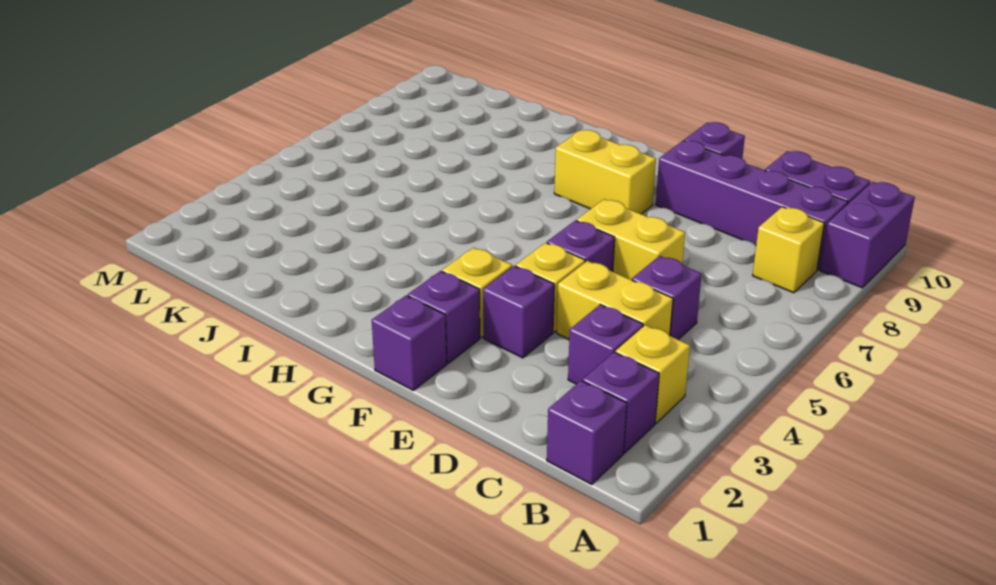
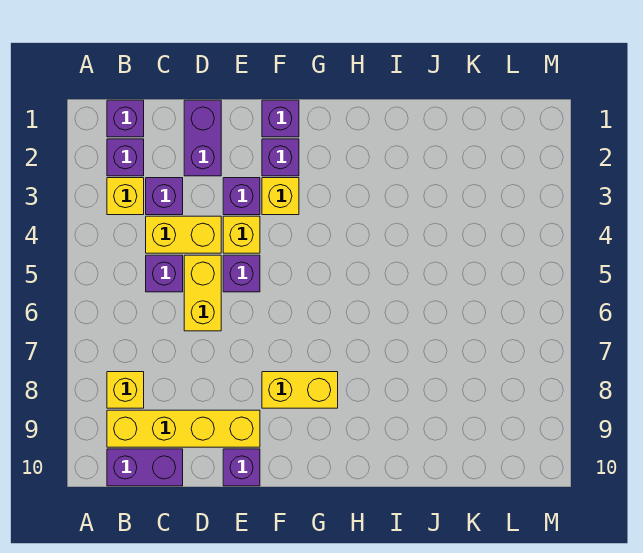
purple brick A9:A10 level 1 -> purple brick D1:D2 level 1
purple brick B9:E9 level 1 -> yellow brick B9:E9 level 1
yellow brick D6:E6 level 1 -> yellow brick D5:D6 level 1

